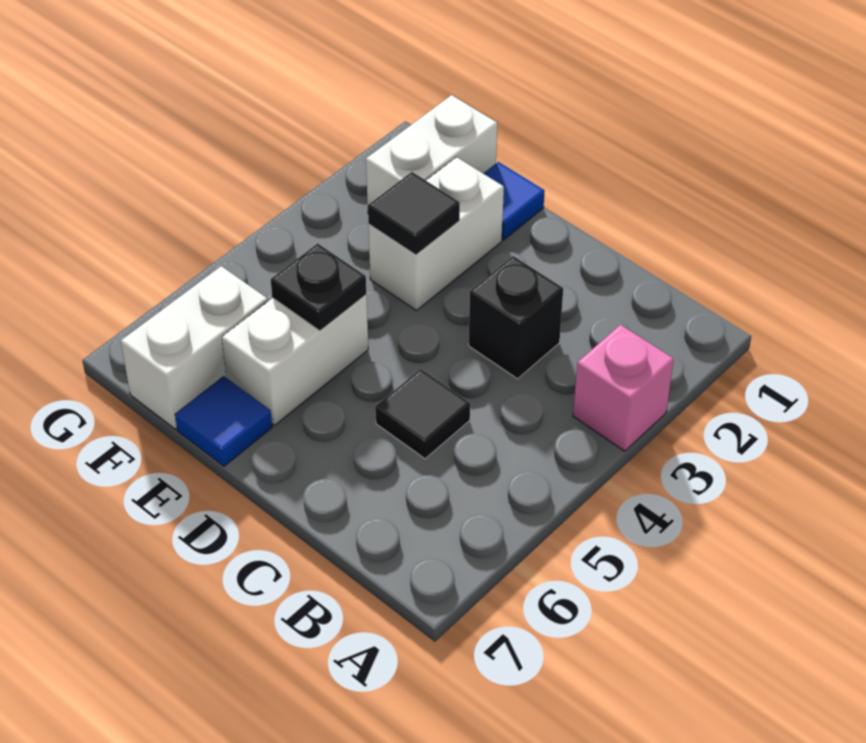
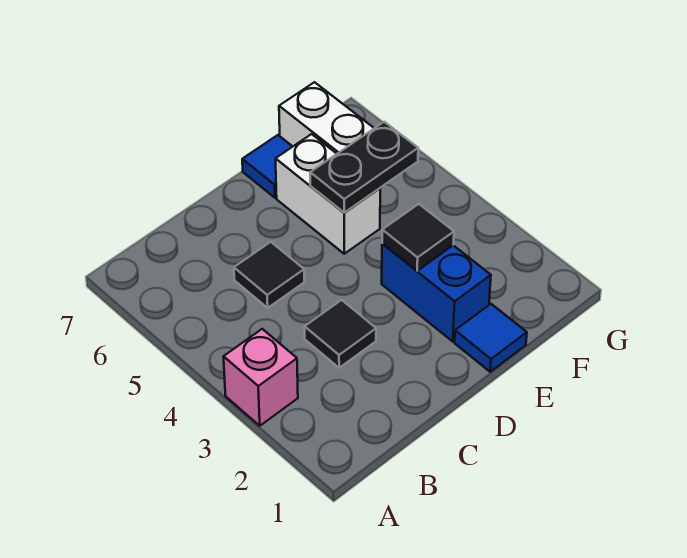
black brick C3 level 1 -> black tile C3 level 1
white brick E2:E3 level 1 -> blue brick E2:E3 level 1
black plate E5 level 2 -> black plate E5:F5 level 2
white brick F1:F2 level 1 -> none

